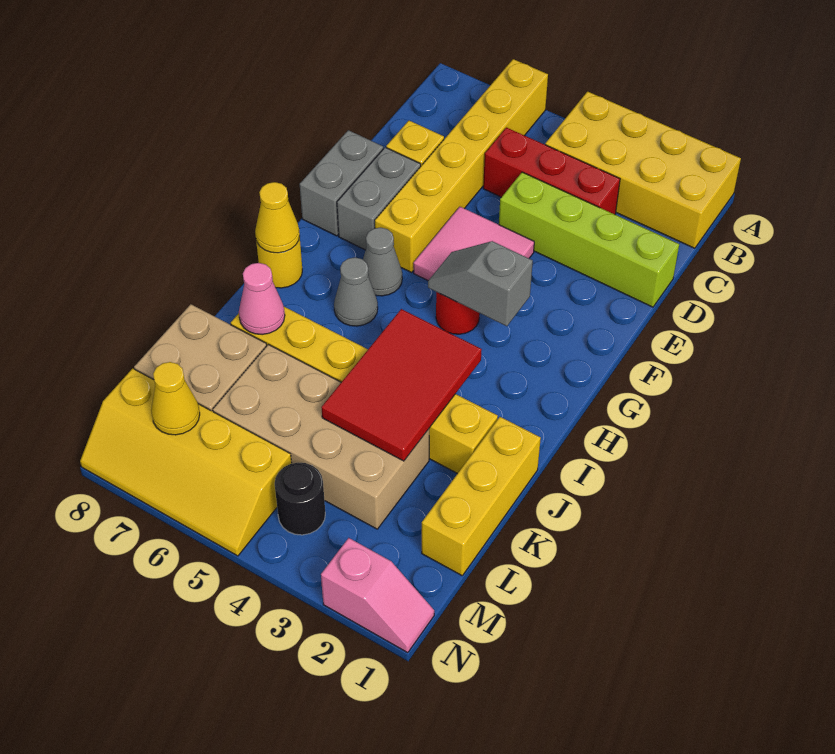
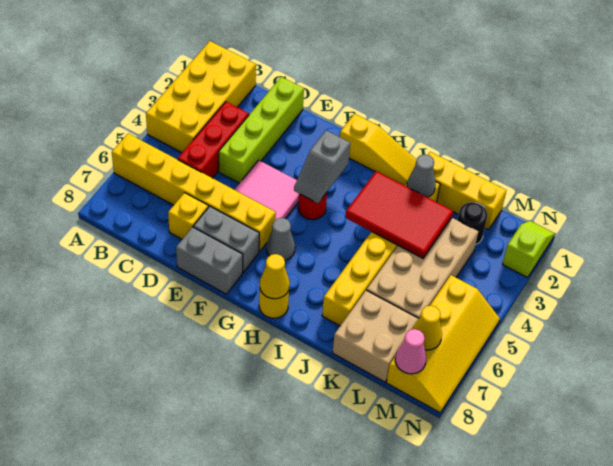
none -> yellow slope G1:I1 level 1 top G
grey cone H6 level 1 -> grey cone J2 level 2
pink cone J7 level 2 -> pink cone M8 level 2
black round brick M4 level 1 -> black round brick L2 level 1
pink slope N1:N2 level 1 top 2 -> lime slope N1:N2 level 1 top 2

